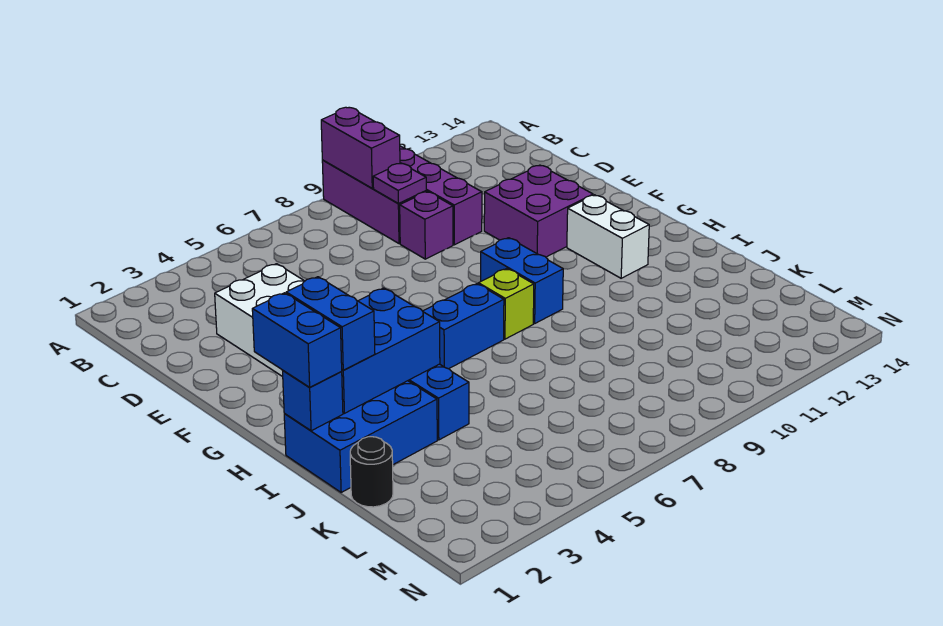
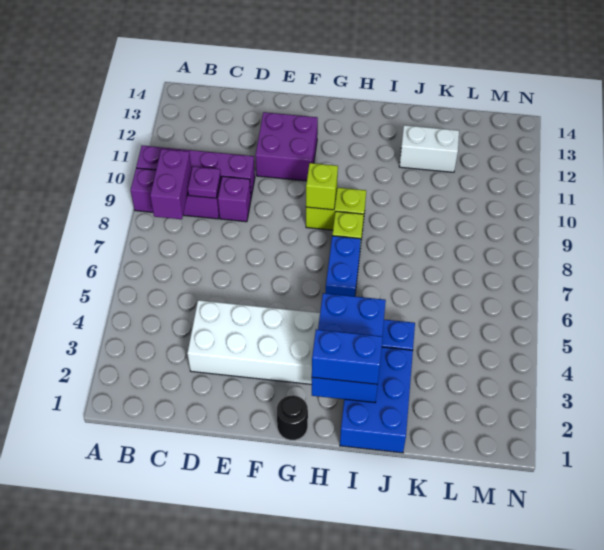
purple brick A9:B9 level 2 -> purple brick B8:B9 level 2
blue brick G9:H9 level 1 -> lime brick G9:H9 level 1
none -> lime brick G9 level 2
white brick G12:H12 level 1 -> white brick J12:K12 level 1
blue brick H1:I1 level 3 -> none
blue brick I1 level 2 -> none
black round brick K1 level 1 -> black round brick G1 level 1

